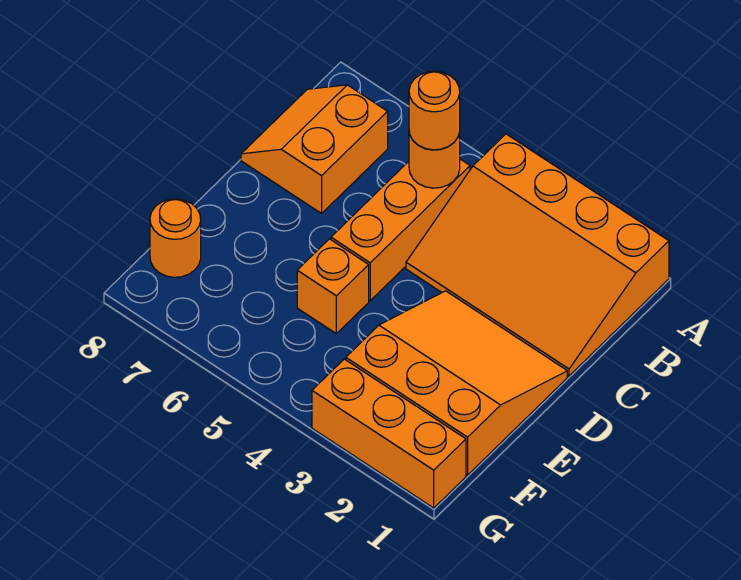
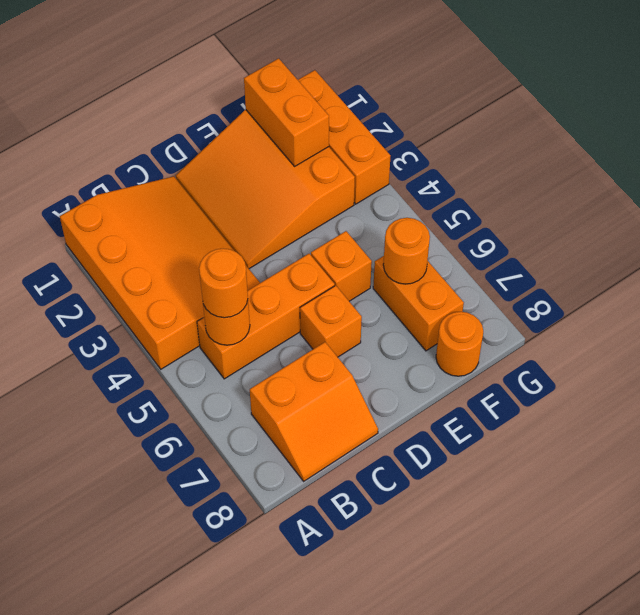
none -> orange brick D6 level 1
none -> orange brick F1:F2 level 2
none -> orange brick F6:F7 level 1
none -> orange round brick F6 level 2

